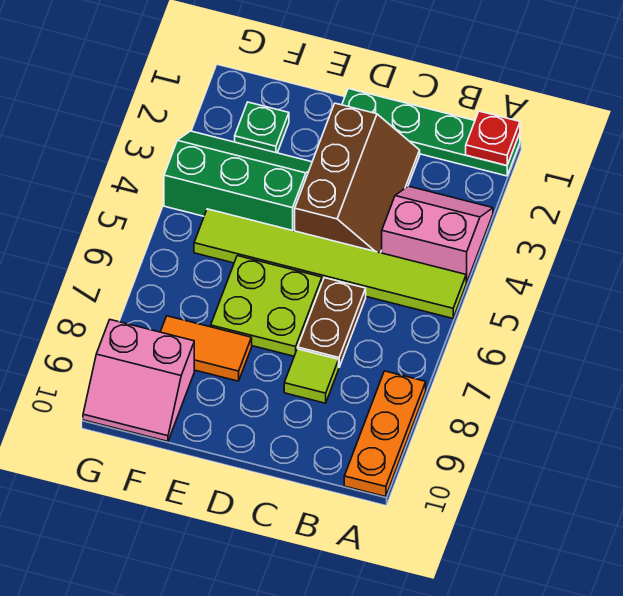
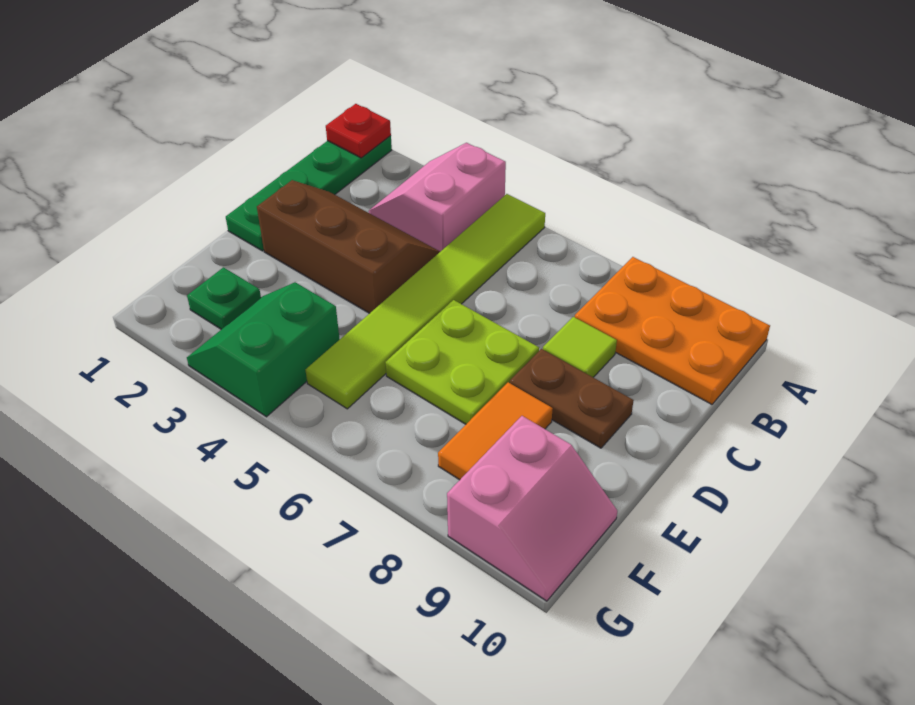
orange plate A8:A10 level 1 -> orange plate A8:B10 level 1
brown plate C6:C7 level 1 -> brown plate D8:D9 level 1
green slope E3:G4 level 1 top 4 -> green slope F3:G4 level 1 top 4

